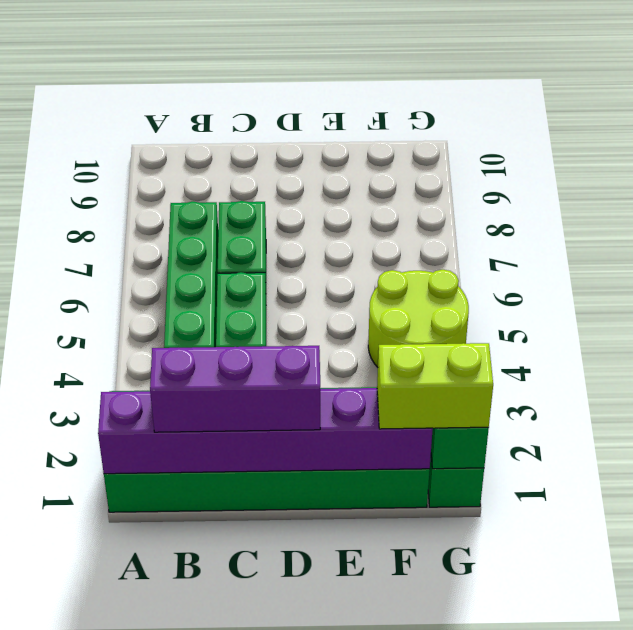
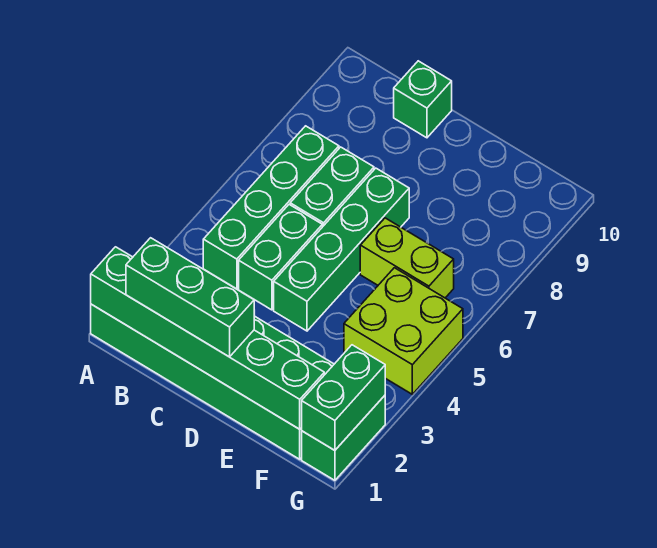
purple brick A1:F1 level 2 -> green brick A1:F1 level 2
purple brick B1:D1 level 3 -> green brick B1:D1 level 3
none -> green brick C10 level 1
none -> green brick D4:D7 level 1
lime brick F1:G1 level 3 -> lime brick E6:F6 level 1
lime round brick F4:G5 level 1 -> lime brick F4:G5 level 1

